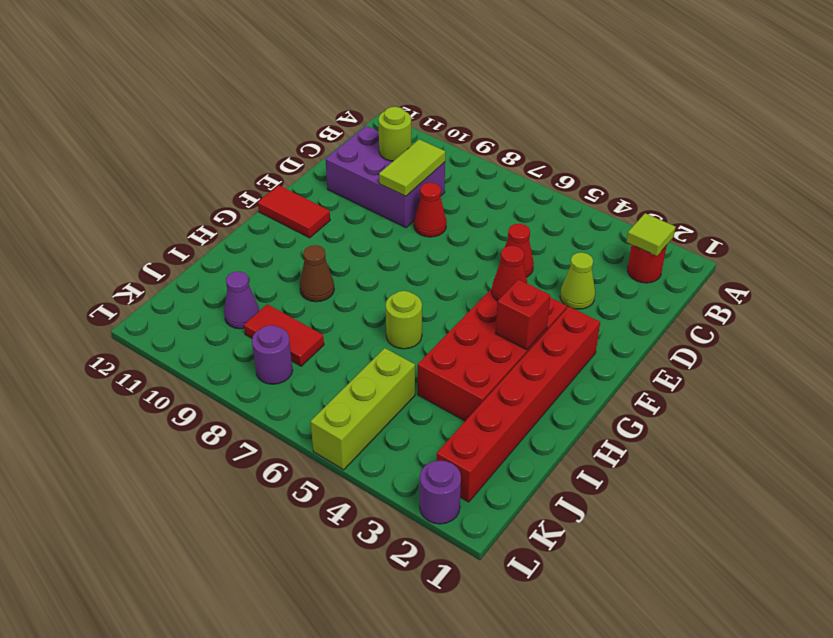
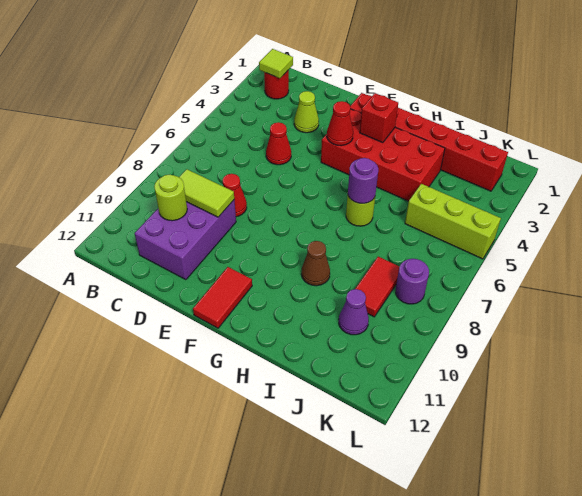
purple round brick L2 level 1 -> purple round brick H6 level 2

